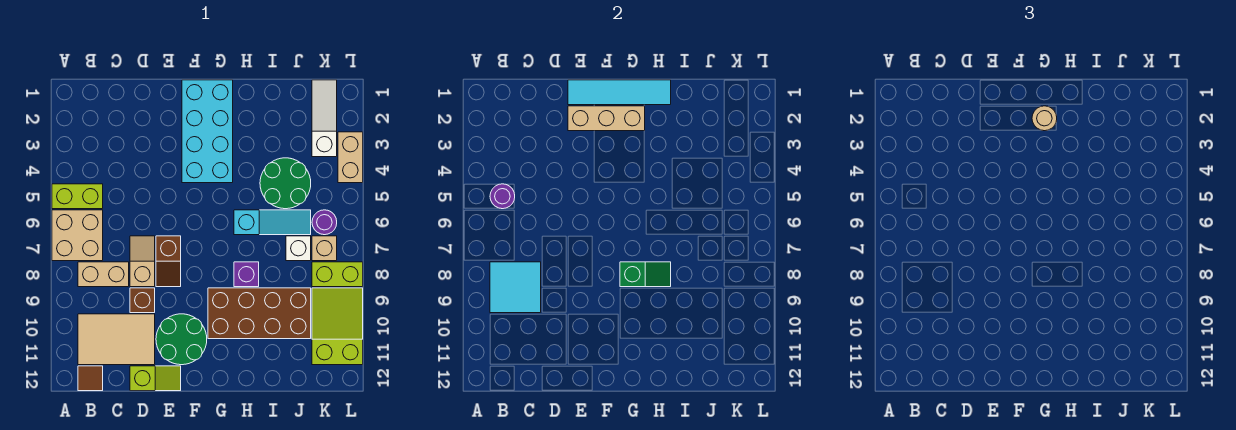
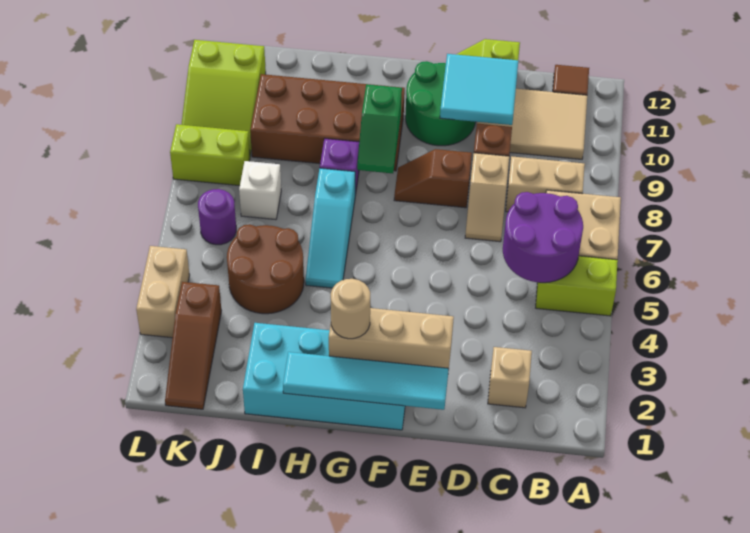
purple round brick B5 level 2 -> purple round brick B5:C6 level 2
cyan tile B8:C9 level 2 -> cyan tile D10:E11 level 2
brown slope E7:E8 level 1 top 7 -> brown slope E8:F8 level 1 top E
cyan brick F1:G4 level 1 -> cyan brick F1:I2 level 1
green slope G8:H8 level 2 top G -> green slope G8:G9 level 2 top 9
cyan slope H6:J6 level 1 top H -> cyan slope H5:H7 level 1 top 7
green round brick I4:J5 level 1 -> brown round brick I4:J5 level 1
white slope K1:K3 level 1 top 3 -> brown slope K1:K3 level 1 top 3
tan brick K7 level 1 -> tan brick C2 level 1

